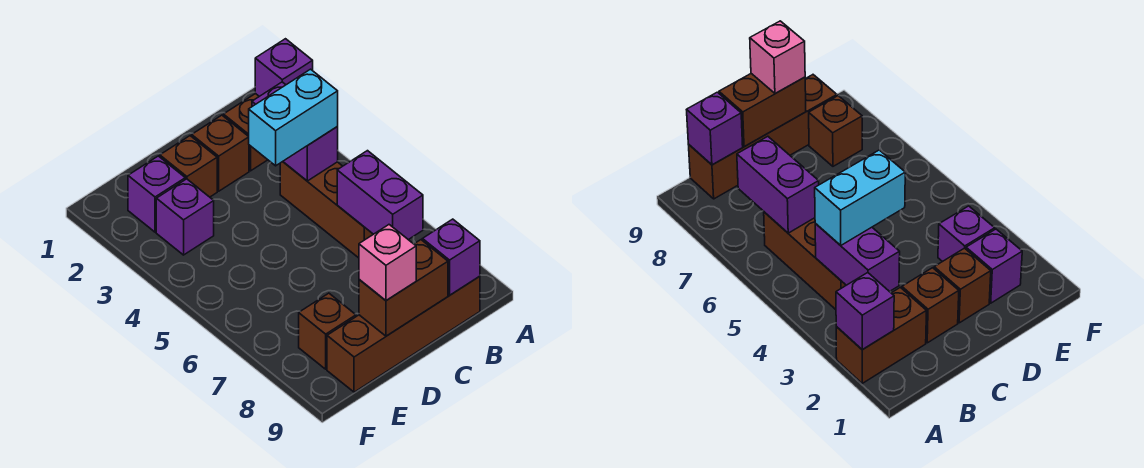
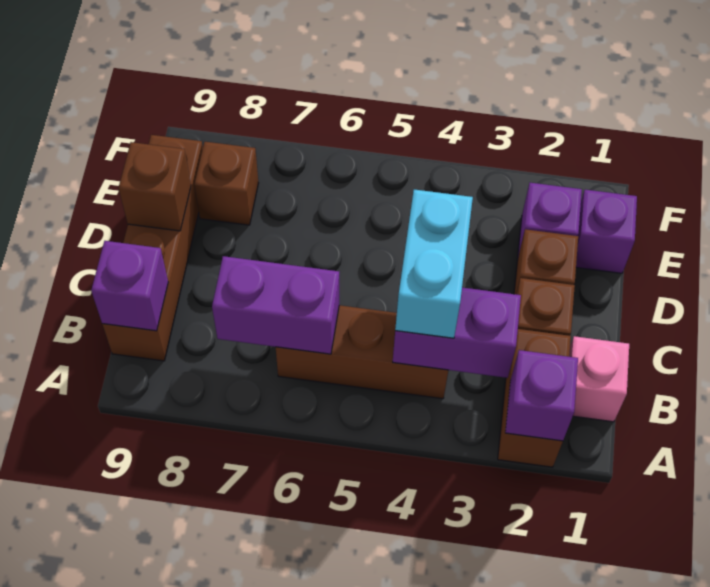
brown brick C9:D9 level 2 -> brown brick D9 level 2
pink brick D9 level 3 -> pink brick B1 level 1
purple brick E3 level 1 -> purple brick E1 level 1

